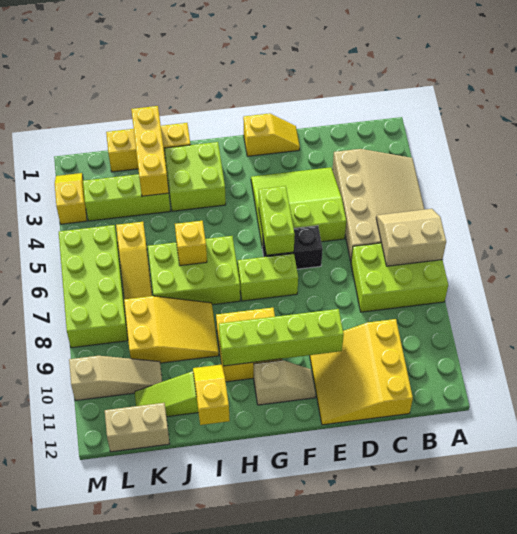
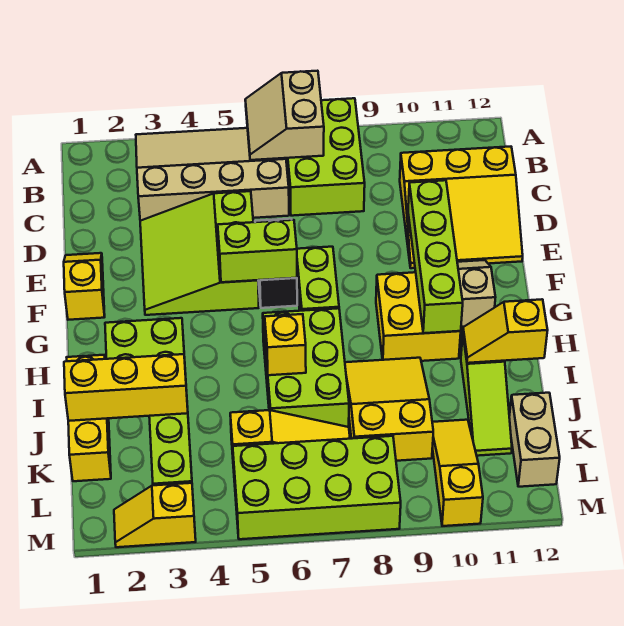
tan slope K10:M10 level 1 top M -> yellow slope K10:M10 level 1 top M

